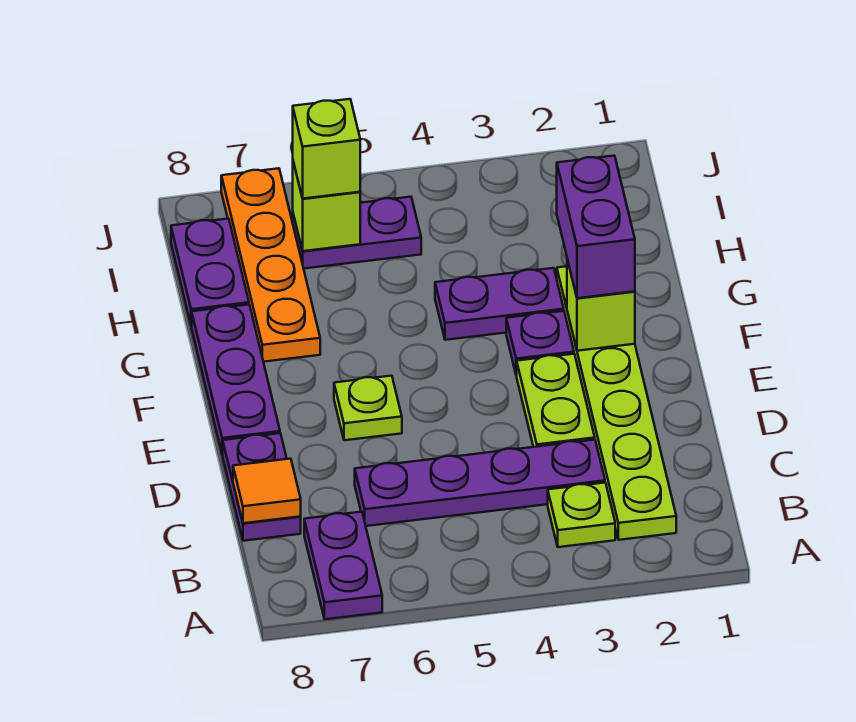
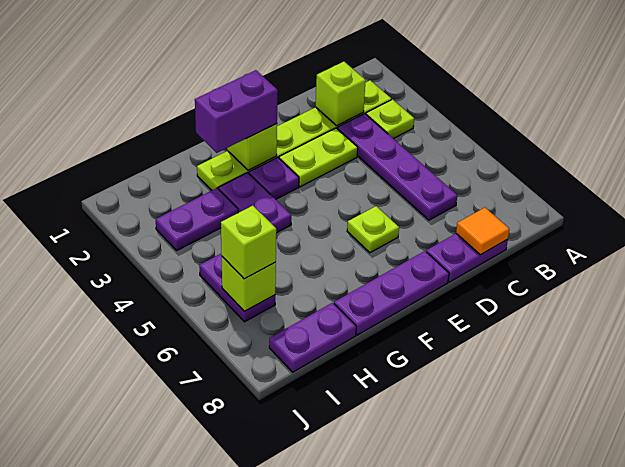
purple plate A7:B7 level 1 -> purple plate H3:I3 level 1
none -> lime brick C2 level 2
orange plate G7:J7 level 1 -> none

